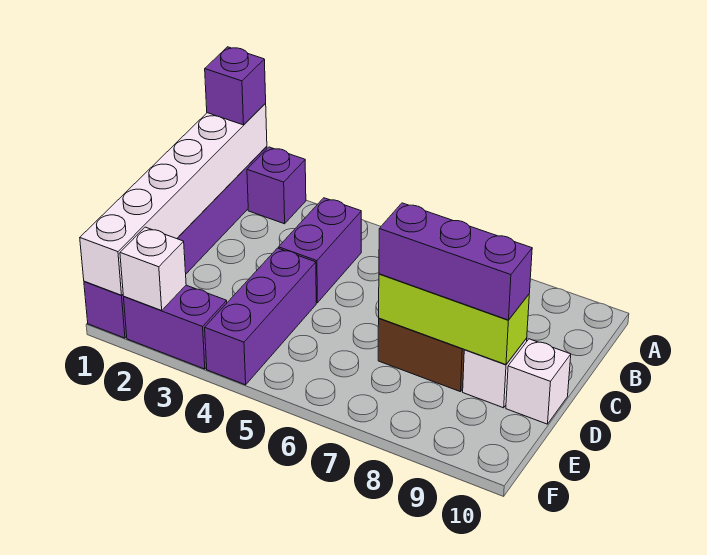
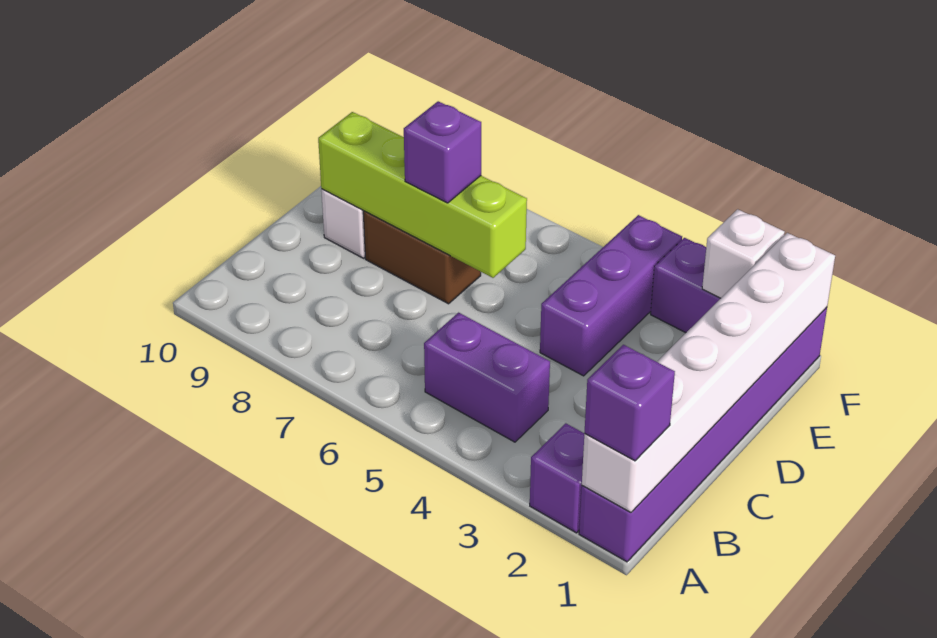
purple brick B4:C4 level 1 -> purple brick B4:B5 level 1
lime brick D7:D9 level 2 -> lime brick D6:D9 level 2
purple brick D7:D9 level 3 -> purple brick D7 level 3
white brick D10 level 1 -> none

